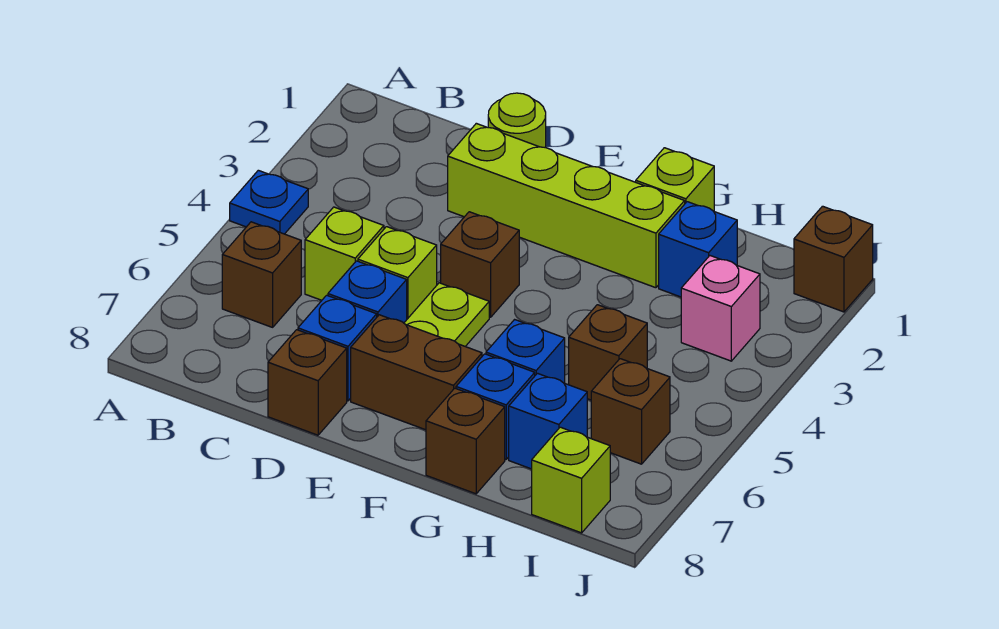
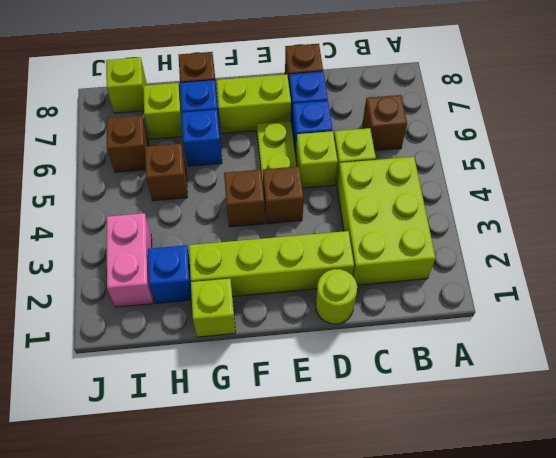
blue plate A4 level 1 -> none
none -> lime brick B2:C4 level 1
brown brick E7:F7 level 1 -> lime brick E7:F7 level 1
blue brick H7 level 1 -> lime brick H7 level 1
pink brick I3 level 1 -> pink brick I2:I3 level 1
brown brick J1 level 1 -> brown brick F4 level 1

